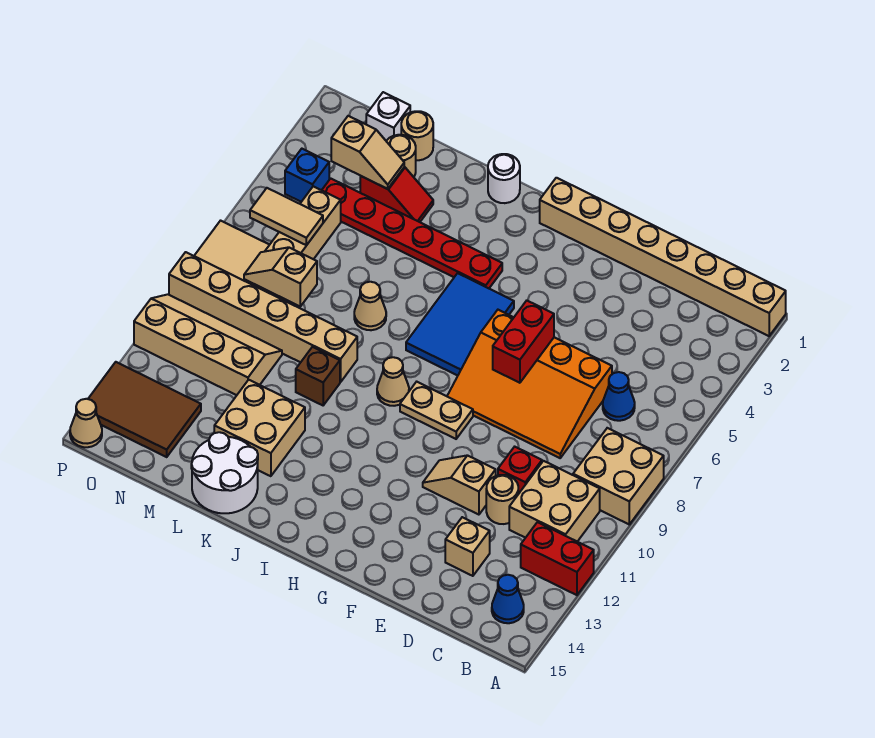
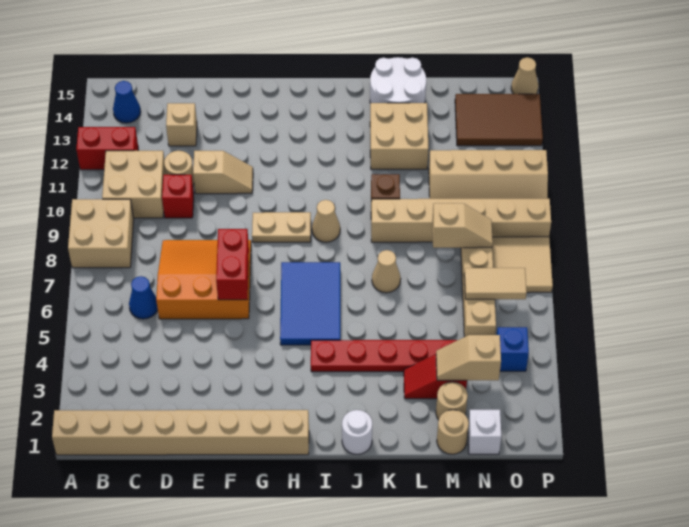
orange slope D6:G8 level 1 top 6 -> orange slope D6:F8 level 1 top 6

